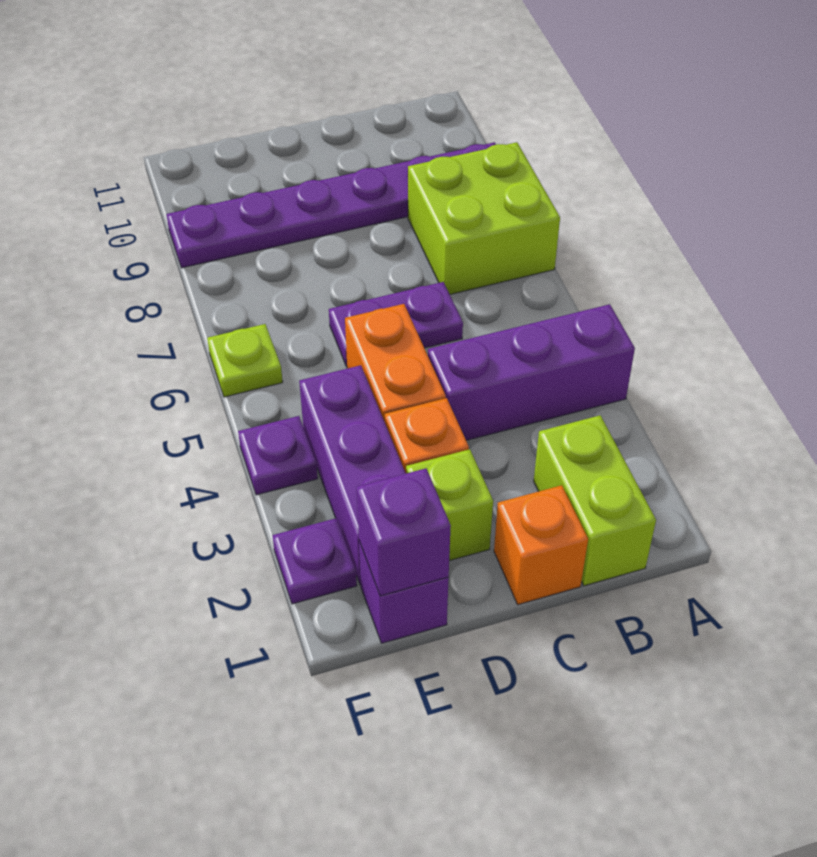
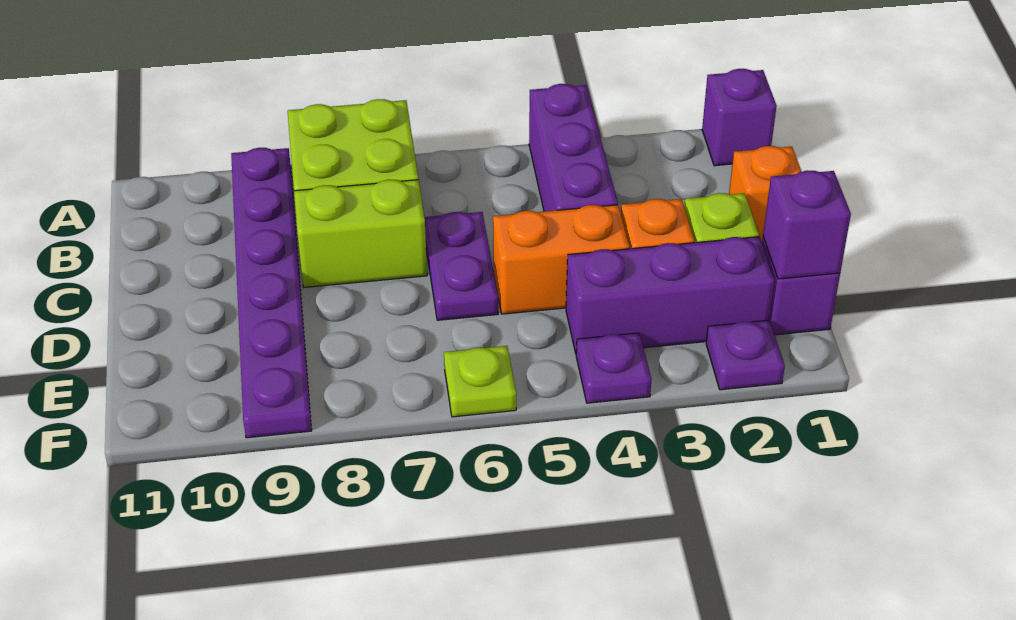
none -> purple brick A1 level 1
lime brick B1:B2 level 1 -> lime brick C7:C8 level 1

